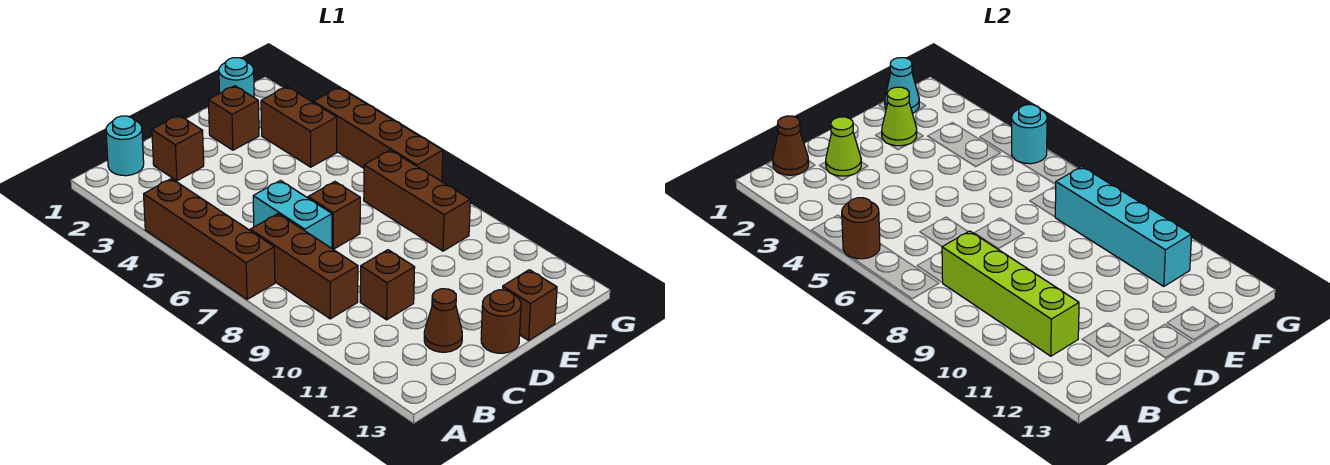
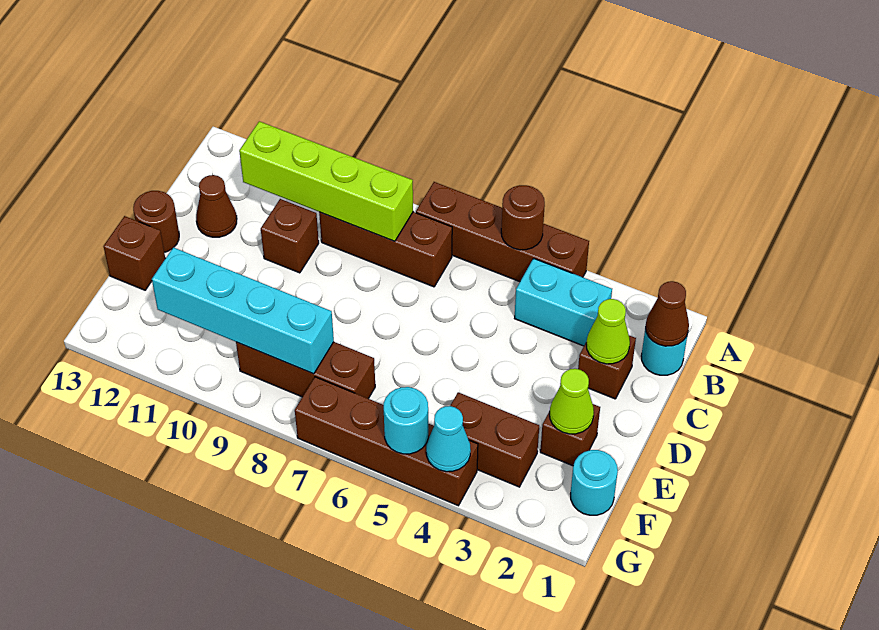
cyan brick C6:C7 level 1 -> cyan brick B3:B4 level 1
brown brick D7 level 1 -> none
cyan cone F1 level 2 -> cyan cone G4 level 2

